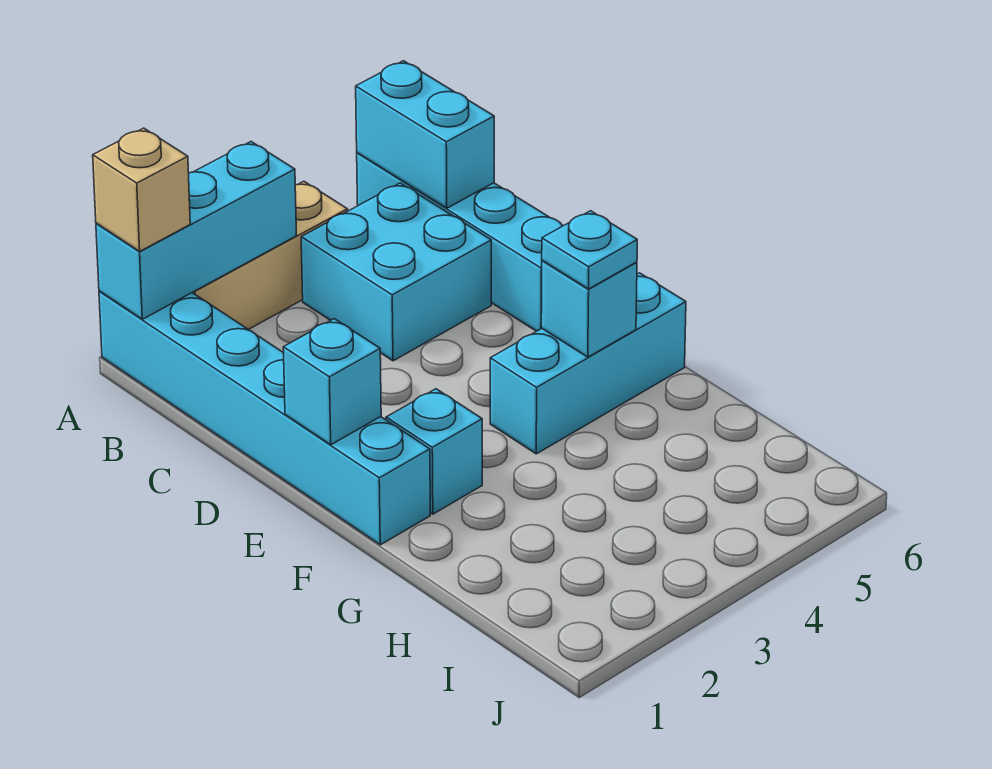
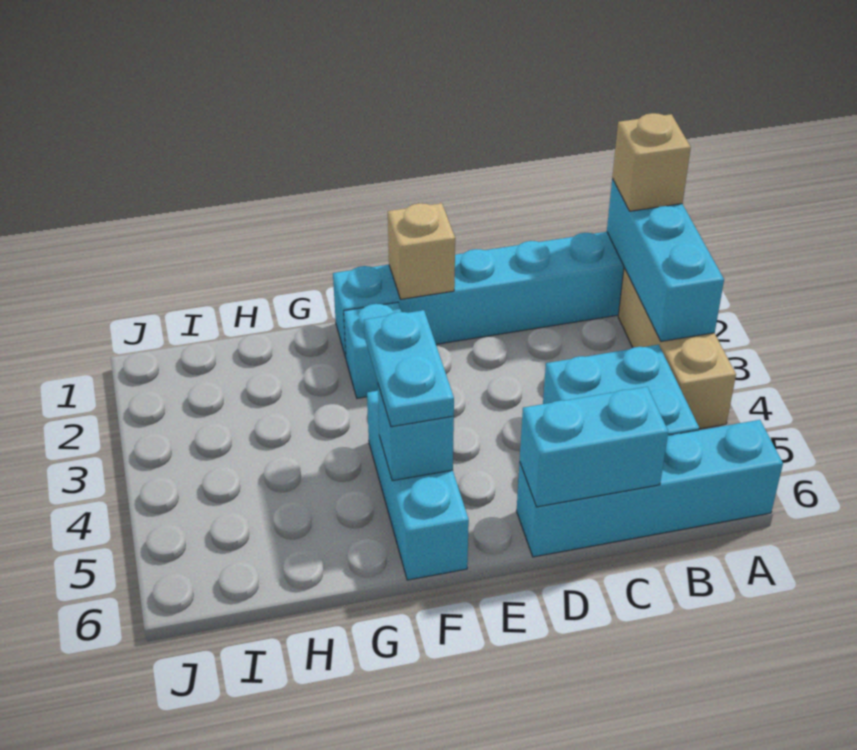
cyan brick A6:B6 level 2 -> cyan brick C6:D6 level 2
cyan brick E1 level 2 -> tan brick E1 level 2
cyan plate F5 level 3 -> cyan plate F4:F5 level 3

